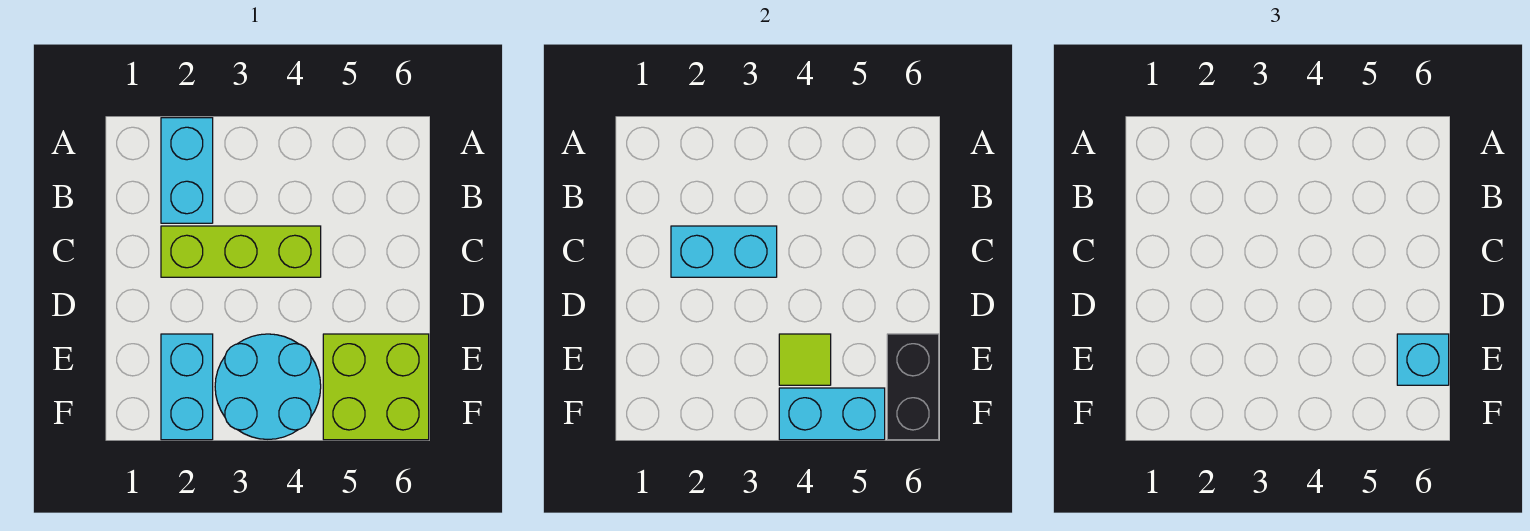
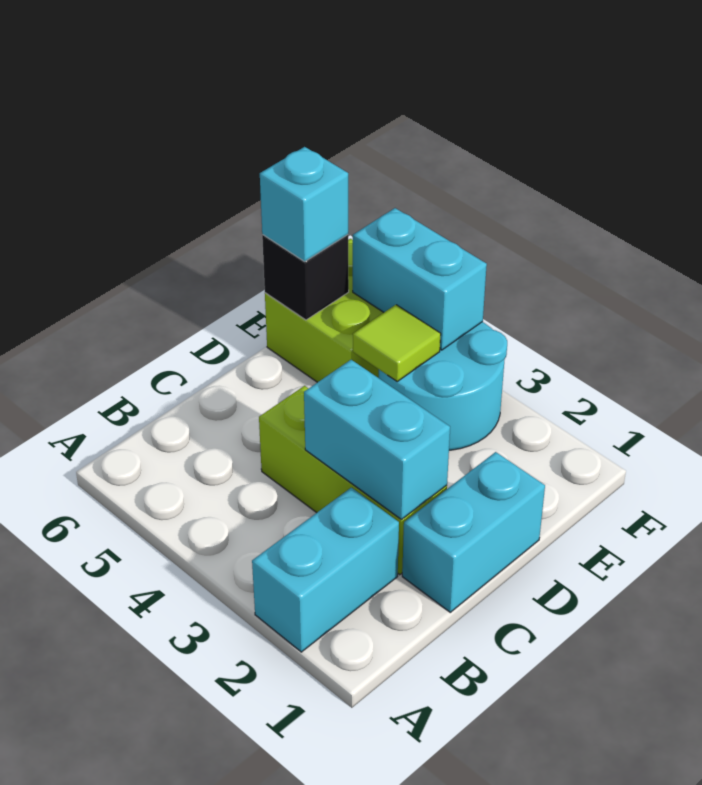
cyan brick E2:F2 level 1 -> cyan brick C1:D1 level 1
black brick E6:F6 level 2 -> black brick E6 level 2

